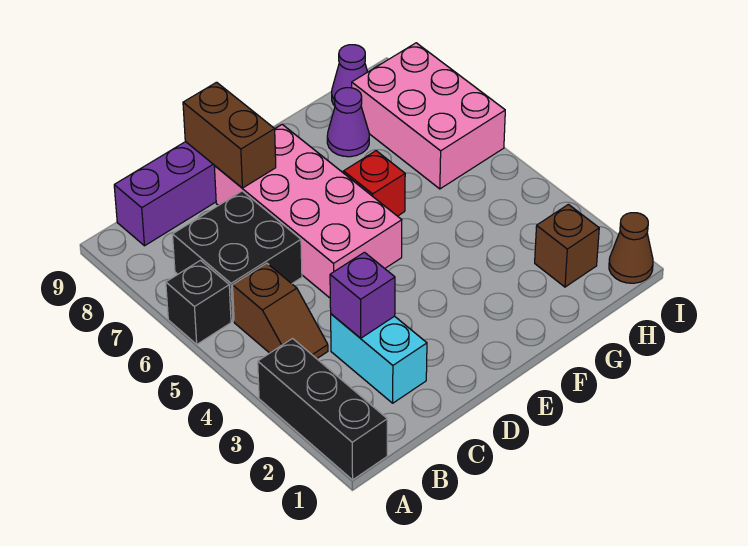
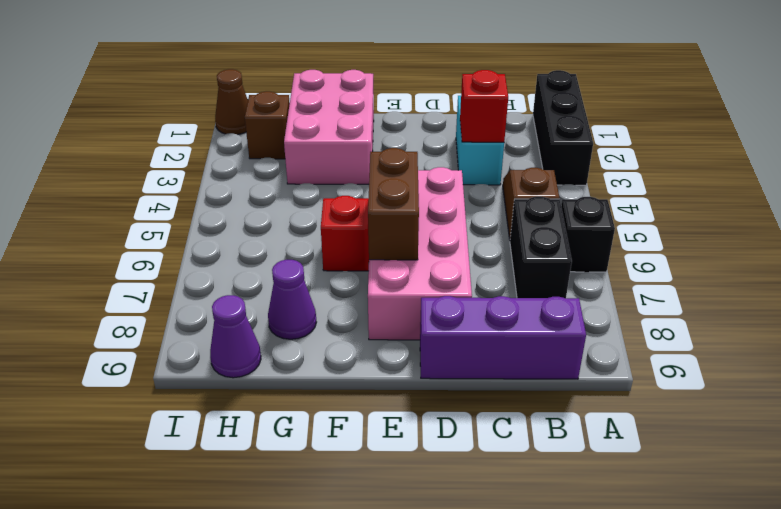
black brick B6:C7 level 1 -> black brick B6:B7 level 1
purple brick C3 level 2 -> red brick C3 level 2
brown brick D8:D9 level 2 -> brown brick E6:E7 level 2
pink brick H6:I8 level 1 -> pink brick F1:G3 level 1

